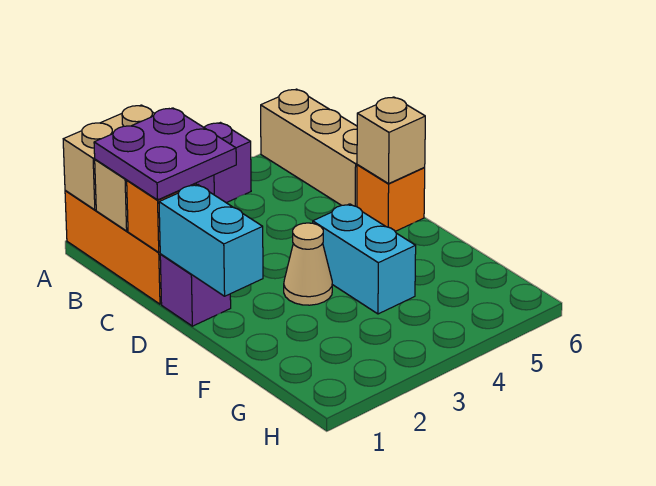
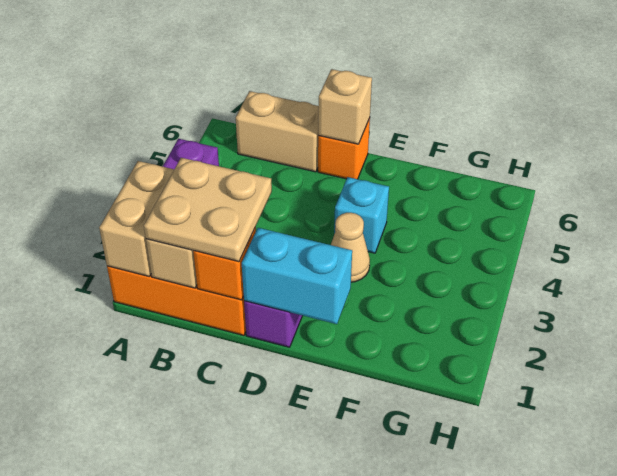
tan brick A6:C6 level 1 -> tan brick B6:C6 level 1
purple plate B1:C2 level 3 -> tan plate B1:C2 level 3
cyan brick E4:F4 level 1 -> cyan brick E4 level 1

